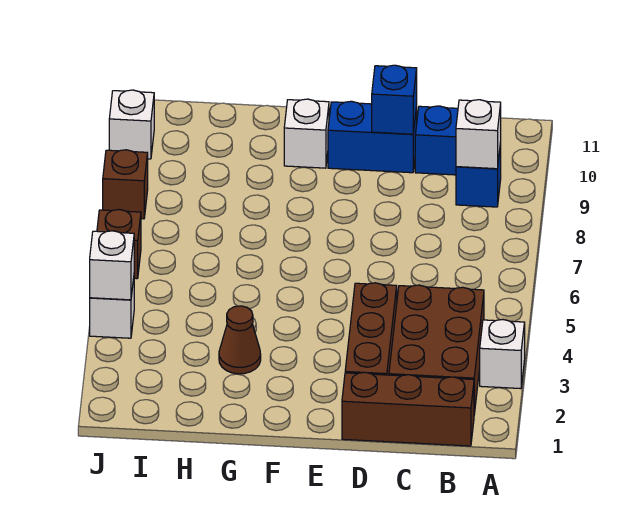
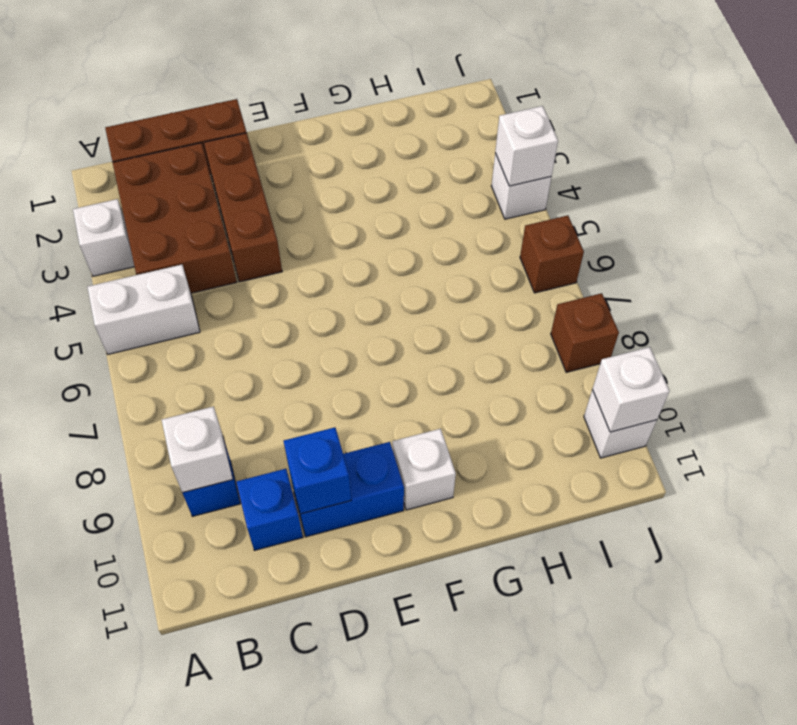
none -> white brick A5:B5 level 1
brown cone G3 level 1 -> none
none -> white brick J10 level 2

